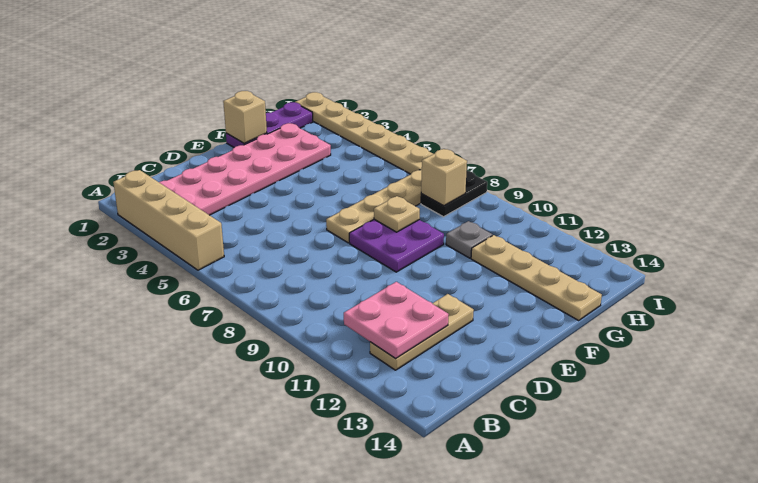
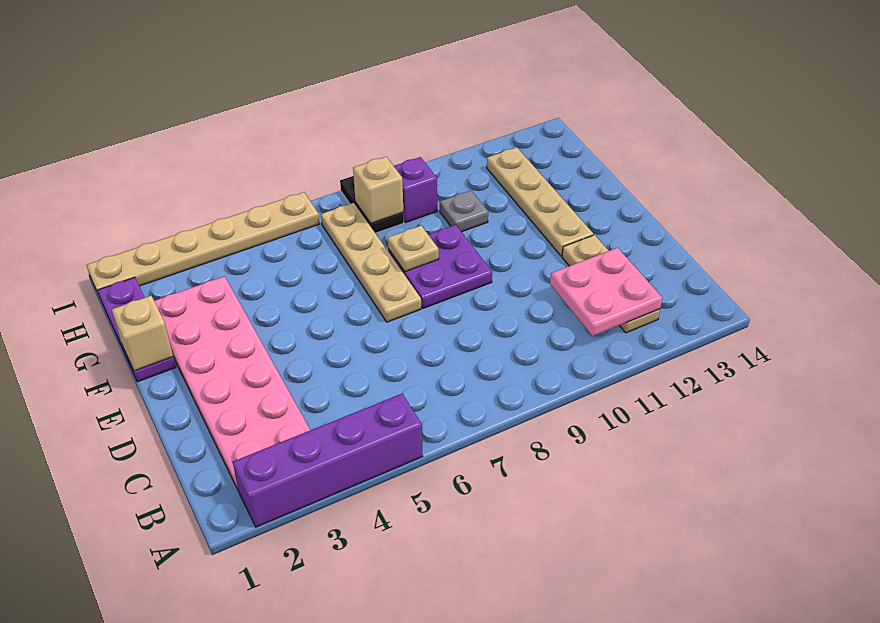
tan brick A2:A5 level 1 -> purple brick A2:A5 level 1
tan plate G11:G14 level 1 -> tan plate E12:H12 level 1
none -> purple brick H9 level 1

